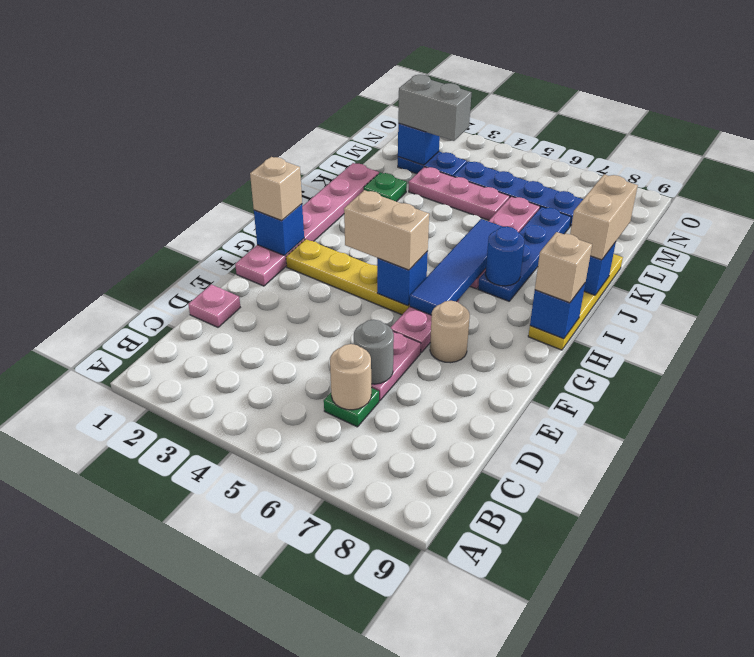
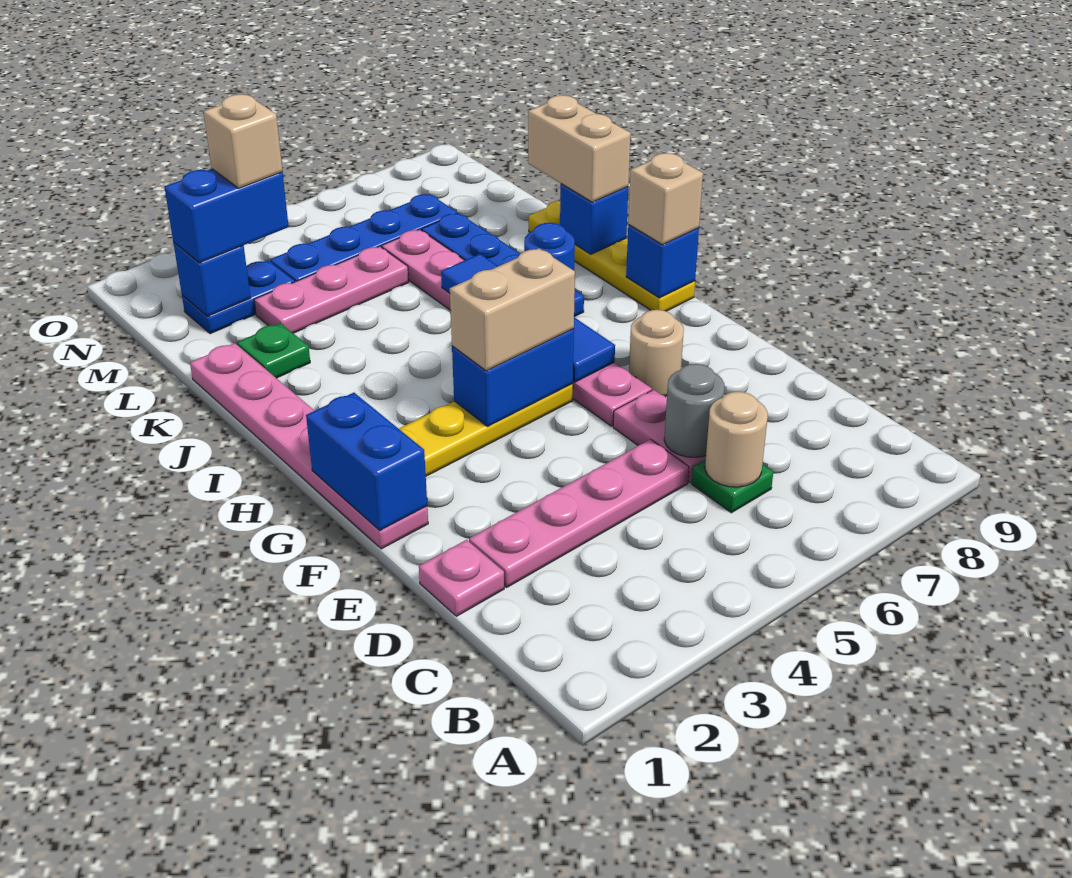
none -> pink plate D2:D5 level 1
blue brick G1 level 2 -> blue brick F1:G1 level 2
tan brick G1 level 3 -> tan brick M3 level 4
blue brick G5 level 2 -> blue brick G4:G5 level 2
grey brick M2:M3 level 3 -> blue brick M2:M3 level 3

